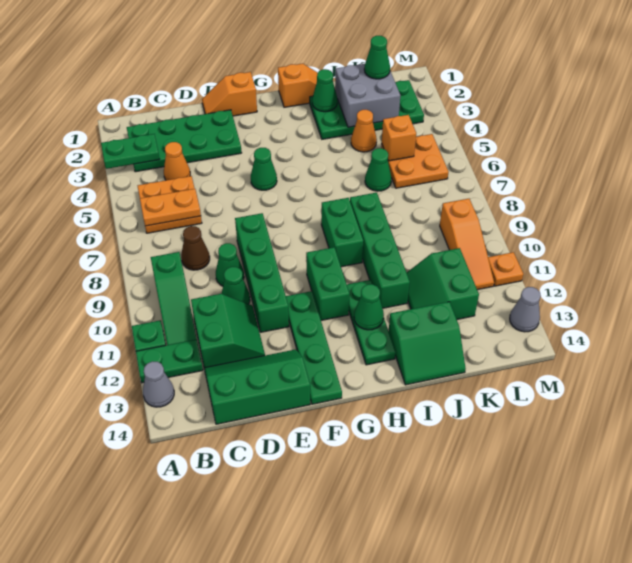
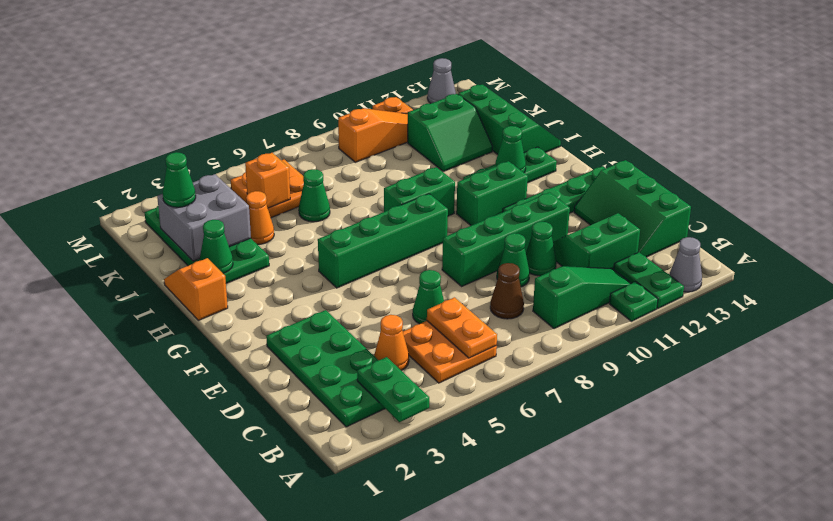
orange slope E1:F1 level 1 top F -> none
green cone F5 level 1 -> green cone D6 level 1
green brick I8:I11 level 1 -> green brick G5:G8 level 1
green slope I13:J14 level 1 top 13 -> green slope I13:K14 level 1 top 13

